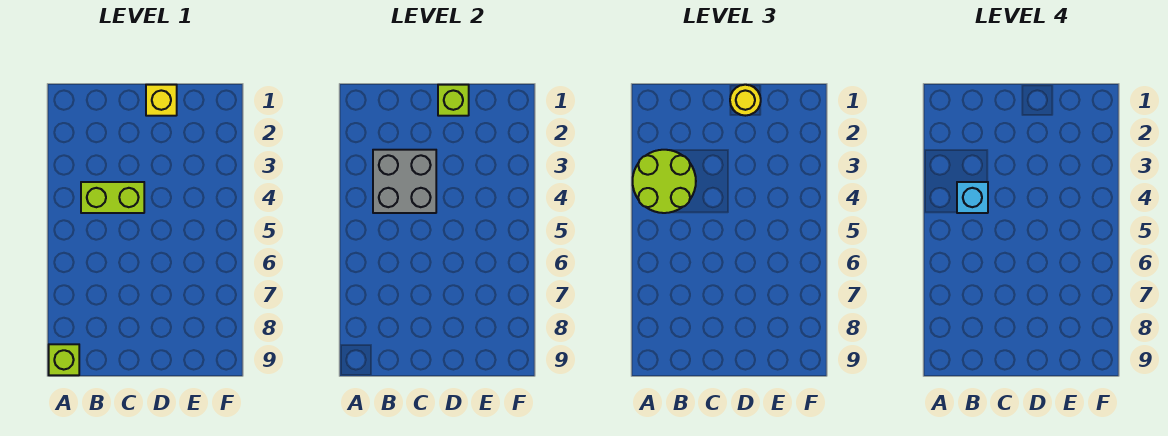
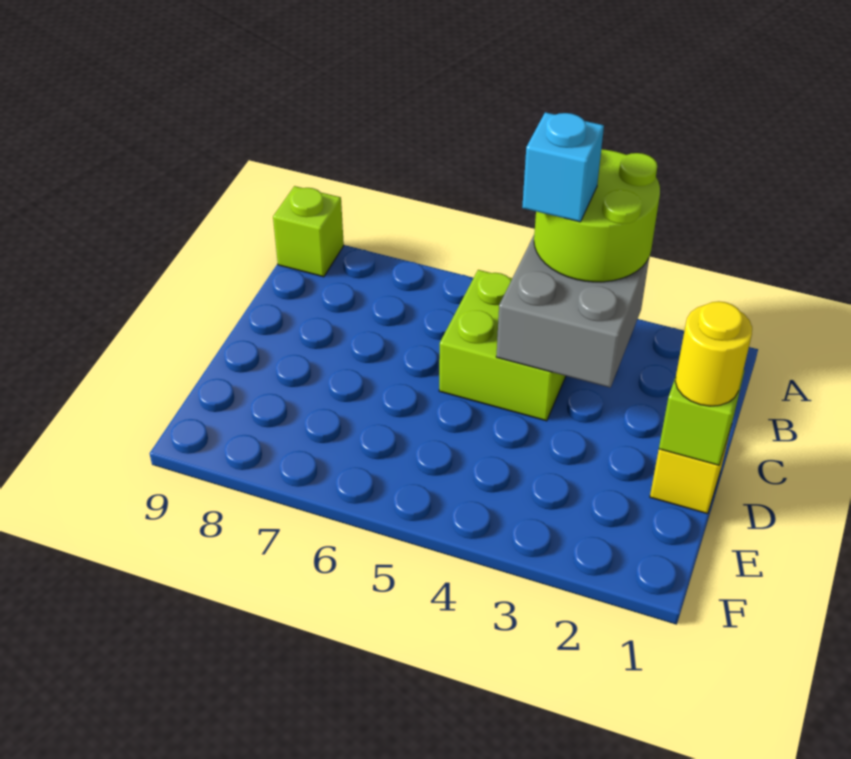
lime brick B4:C4 level 1 -> lime brick B4:C5 level 1

